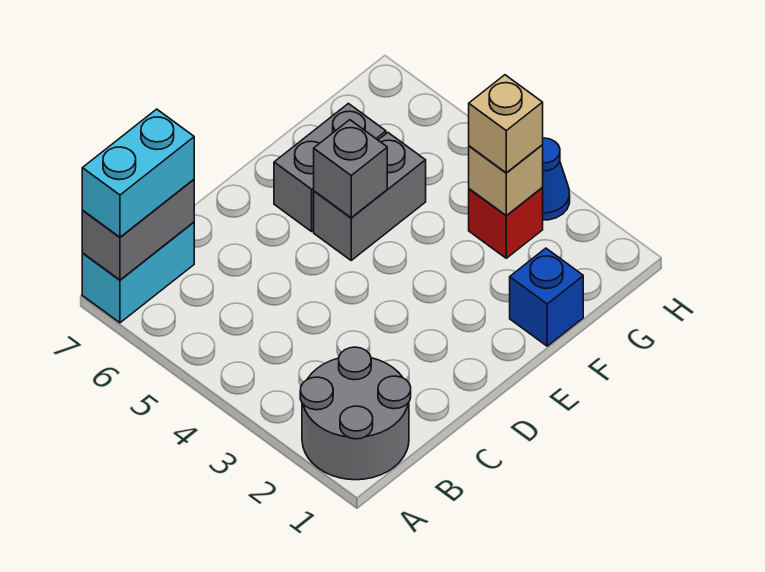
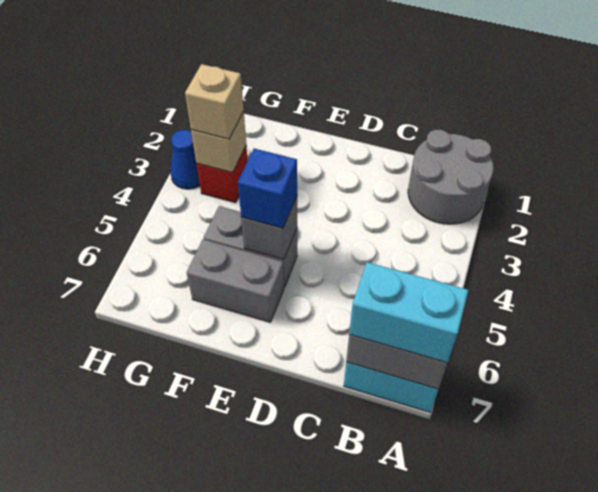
blue brick F1 level 1 -> blue brick E5 level 3

